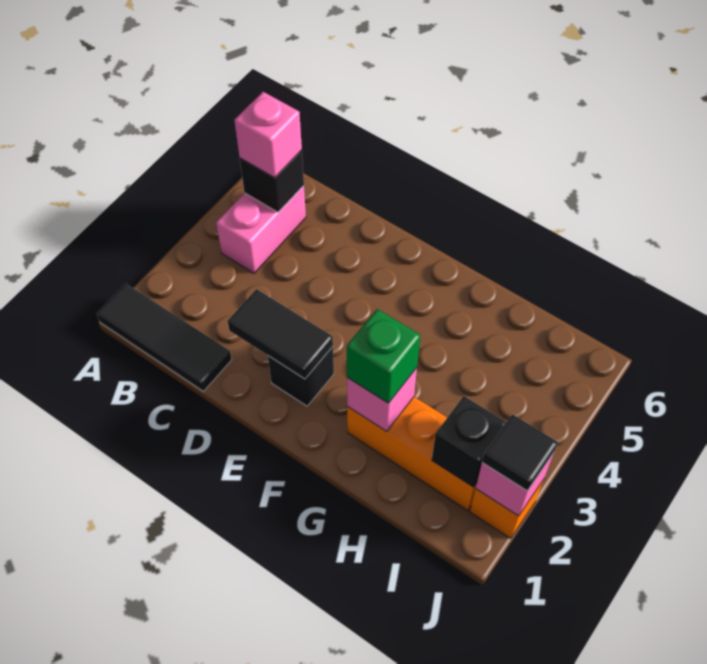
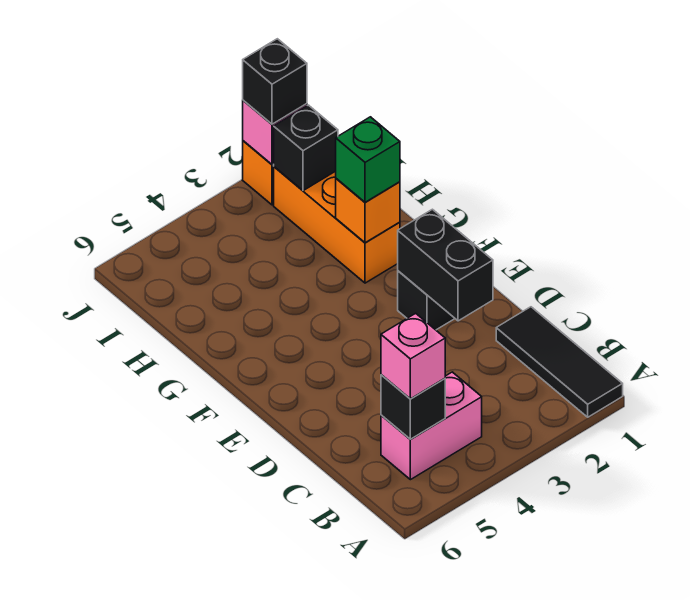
black tile D2:E2 level 2 -> black brick D2:E2 level 2
pink brick G2 level 2 -> orange brick G2 level 2
black tile J2 level 3 -> black brick J2 level 3

